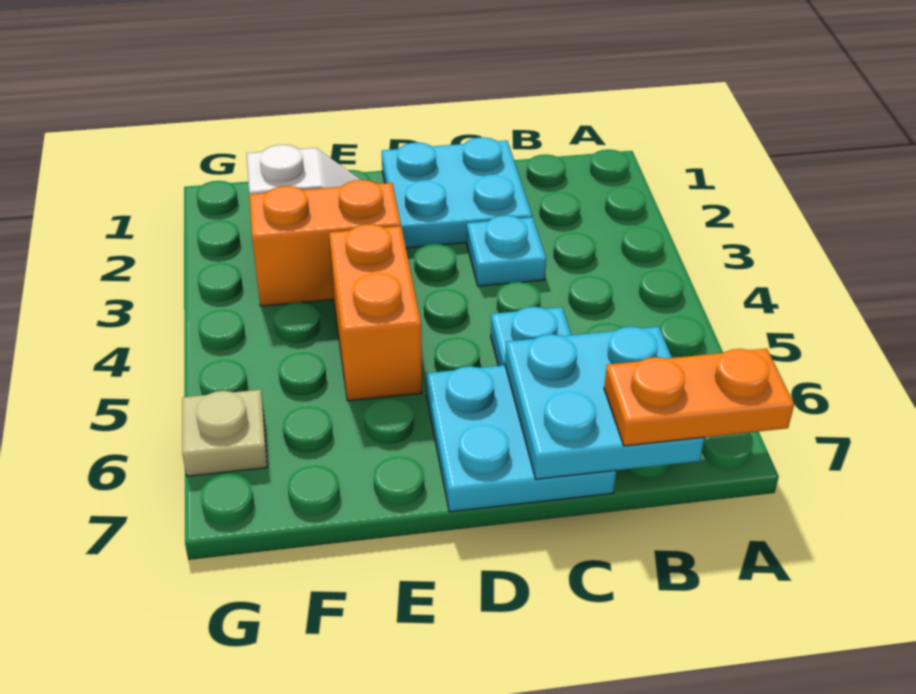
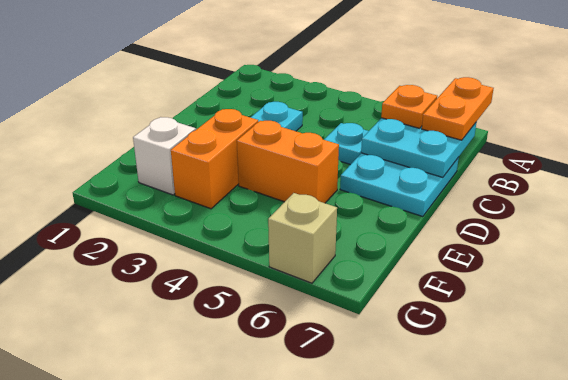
none -> orange plate B6 level 3
cyan plate C1:D2 level 1 -> none
tan plate G6 level 1 -> tan brick G6 level 1

